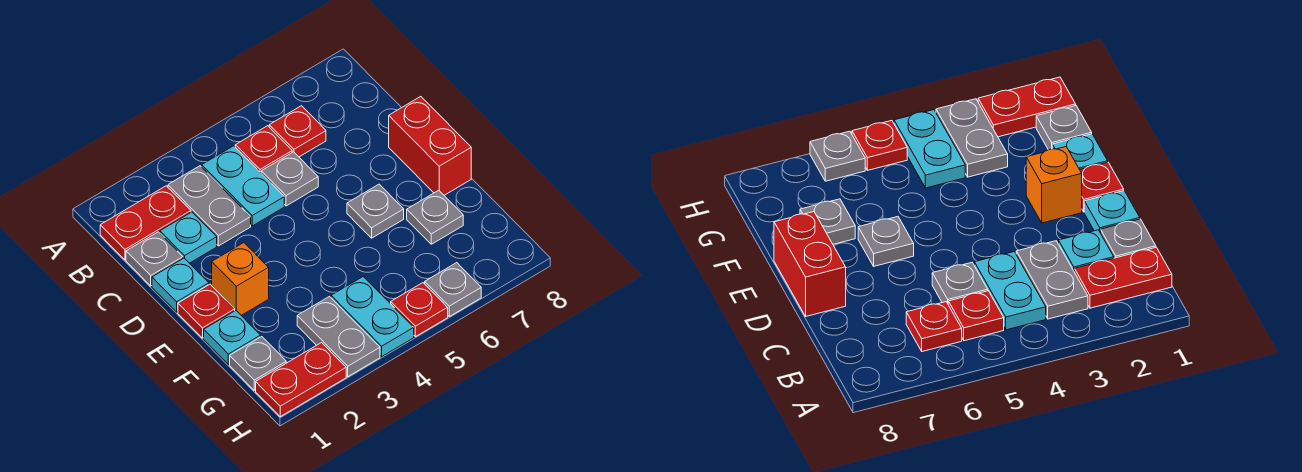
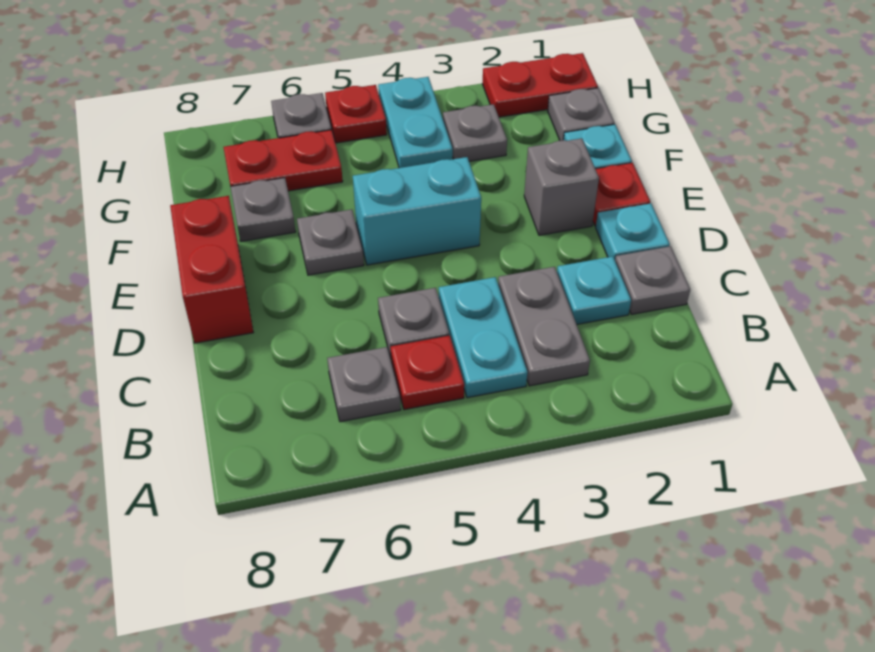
red plate B1:B2 level 1 -> red plate G6:G7 level 1
red plate B6 level 1 -> grey plate B6 level 1
orange brick E2 level 1 -> grey brick E2 level 1
none -> cyan brick E4:E5 level 1
grey plate G3:H3 level 1 -> grey plate G3 level 1

